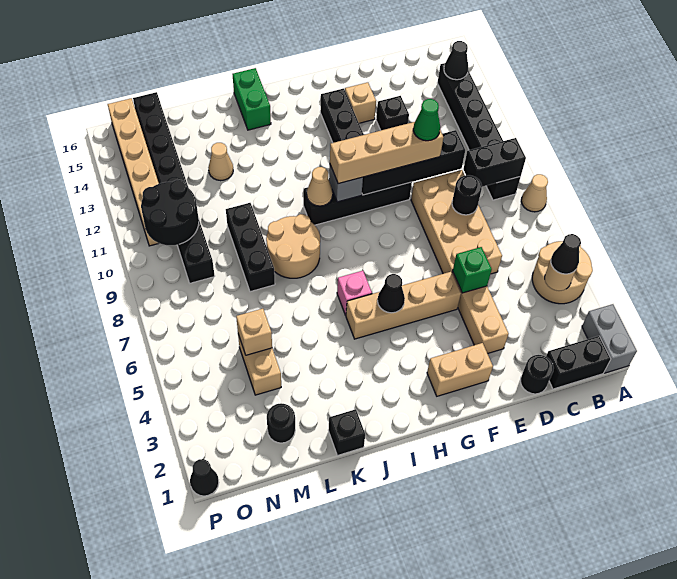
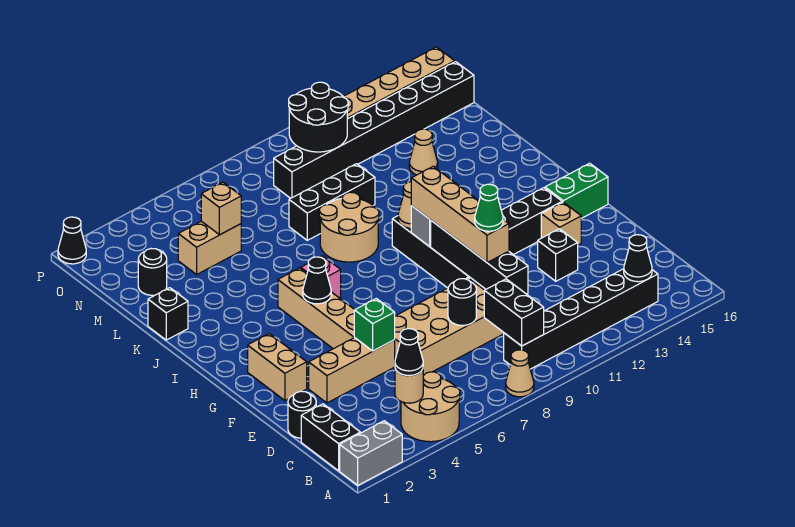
green brick J15:J16 level 1 -> green brick G15:G16 level 1

